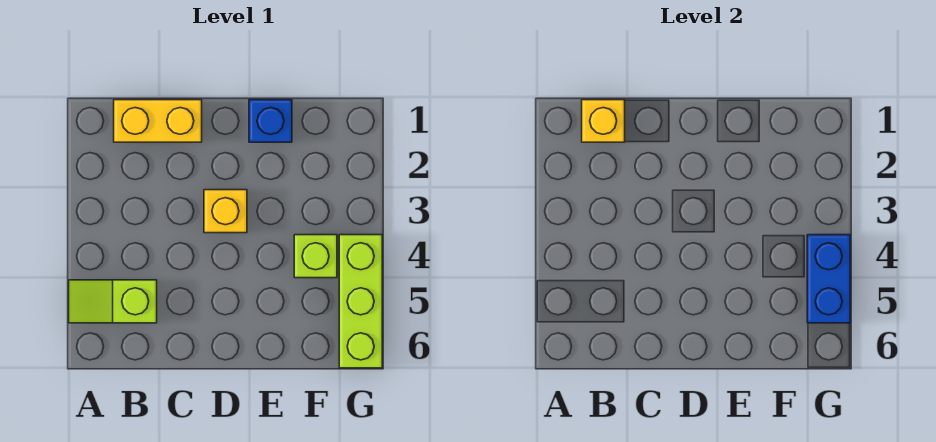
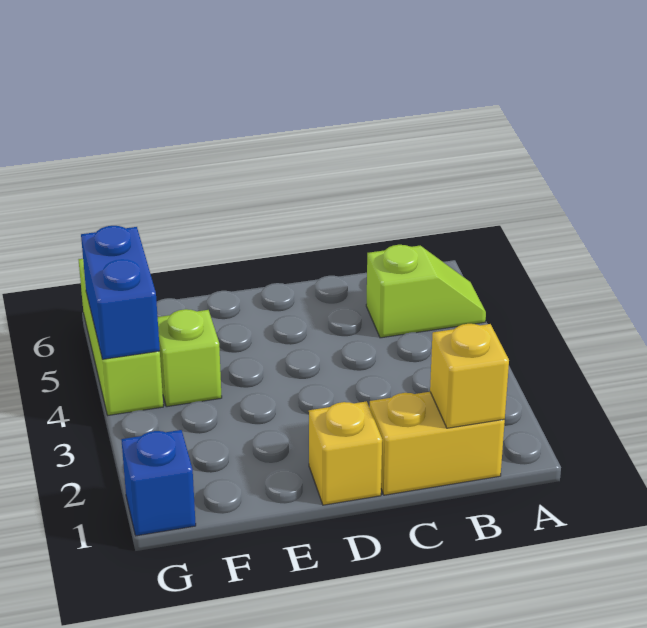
yellow brick D3 level 1 -> yellow brick D1 level 1
blue brick E1 level 1 -> blue brick G1 level 1

